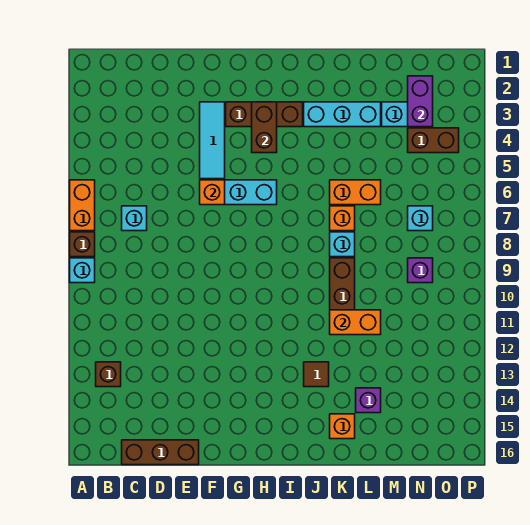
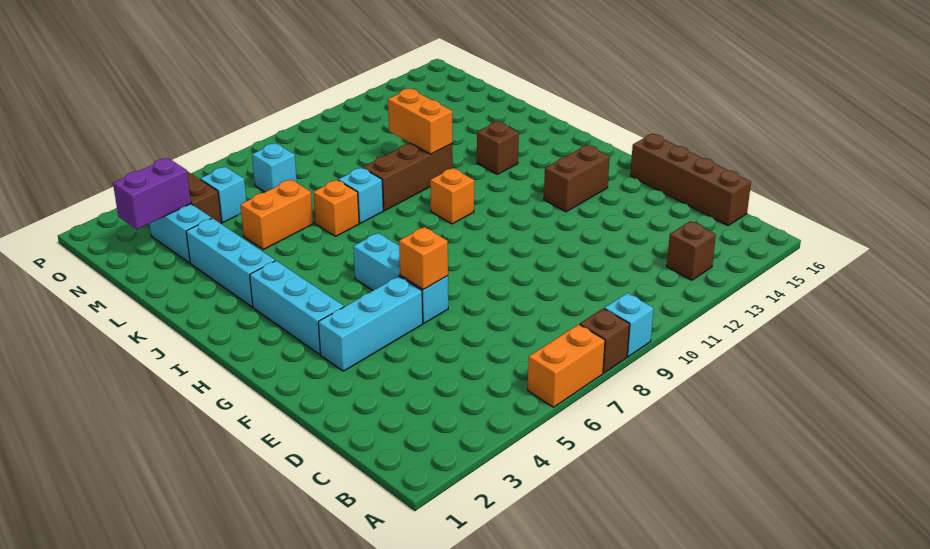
cyan brick C7 level 1 -> cyan brick N5 level 1
brown brick C16:E16 level 1 -> brown brick C16:F16 level 1
cyan tile F3:F5 level 1 -> cyan brick F3:F5 level 1
brown brick G3:I3 level 1 -> cyan brick G3:I3 level 1
brown brick H3:H4 level 2 -> brown brick G13:G14 level 1
brown tile J13 level 1 -> brown brick J13 level 1
orange brick K6:L6 level 1 -> orange brick L5:L6 level 1
orange brick K15 level 1 -> orange brick I10 level 1
purple brick L14 level 1 -> none
purple brick N9 level 1 -> none

